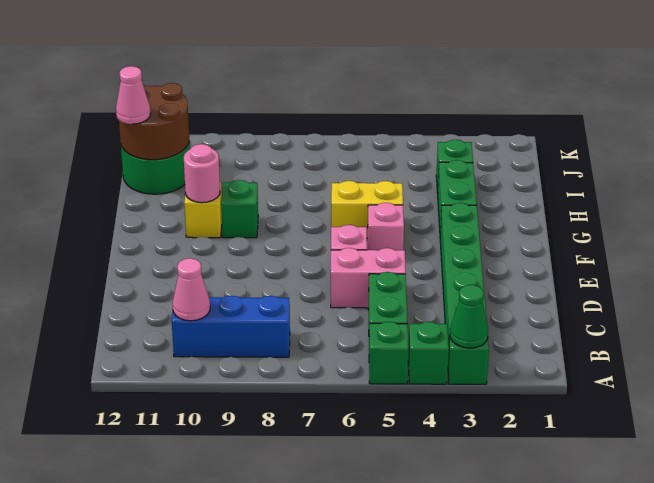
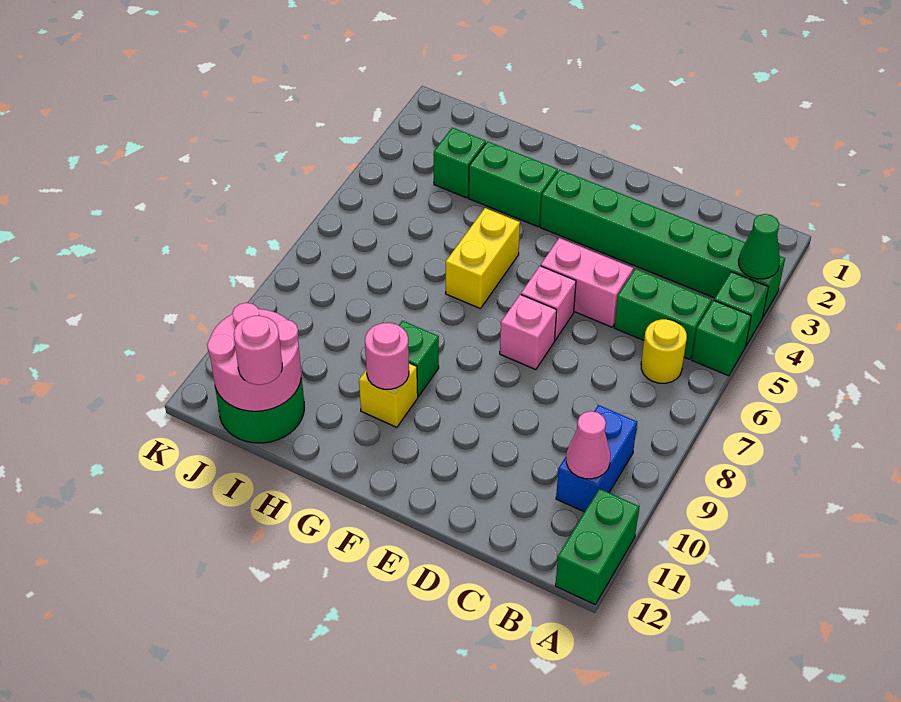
none -> green brick A11:A12 level 1
none -> yellow round brick B6 level 1
blue brick B8:B10 level 1 -> blue brick B9:B10 level 1
pink brick D5:D6 level 1 -> pink brick D5:E5 level 1
pink brick F5 level 1 -> pink brick E7 level 1
brown round brick I11:J12 level 2 -> pink round brick I11:J12 level 2
pink cone I12 level 3 -> pink round brick I12 level 3

